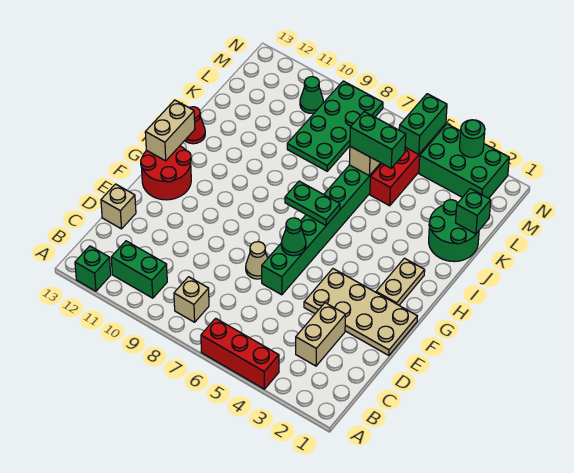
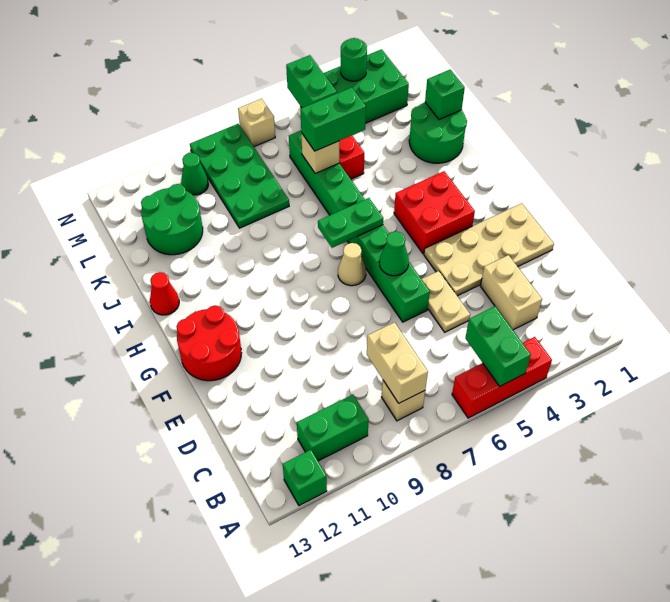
none -> green brick A5:B5 level 2
tan brick D13 level 1 -> tan brick N7 level 1
tan cone E7 level 1 -> tan cone G7 level 1
tan plate G2:H2 level 1 -> tan plate D5:E5 level 1
none -> red brick G3:H4 level 1
tan brick G13:H13 level 2 -> tan brick B8:C8 level 2
none -> green round brick K11:L12 level 1

